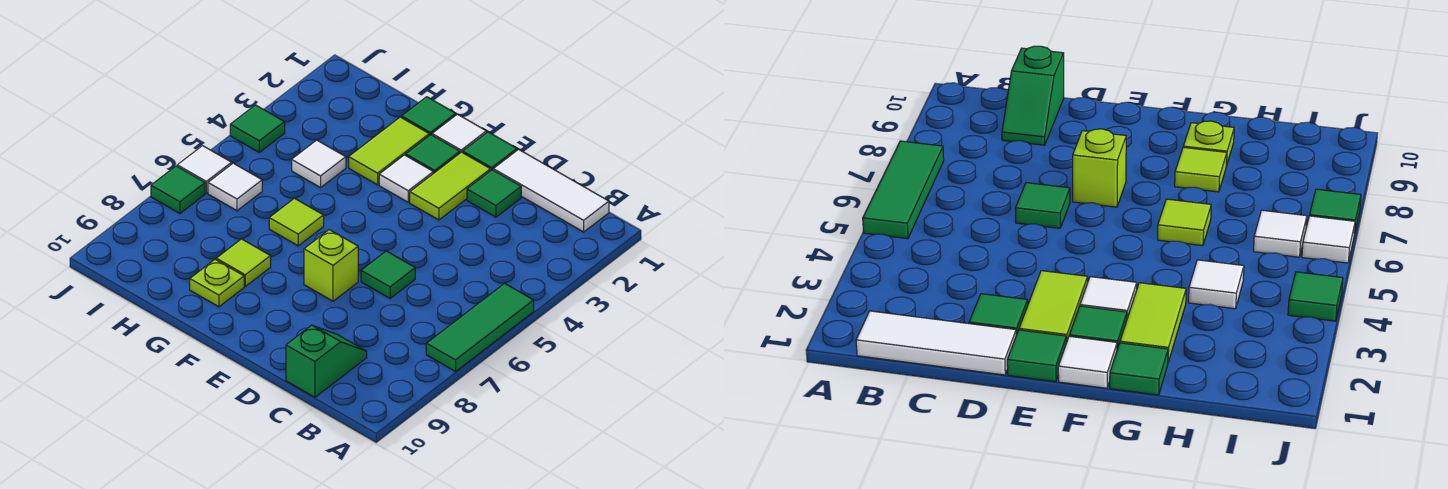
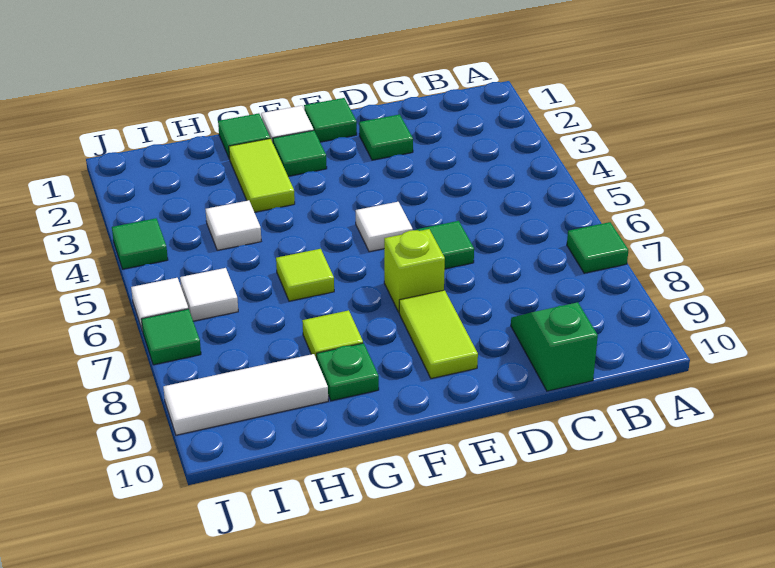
green tile A5:A7 level 1 -> green tile A7 level 1
white tile B1:D1 level 1 -> white tile H9:J9 level 1
lime tile E2:E3 level 1 -> lime tile E8:E9 level 1
white tile F3 level 1 -> white tile E5 level 1
lime plate G9 level 1 -> green plate G9 level 1

